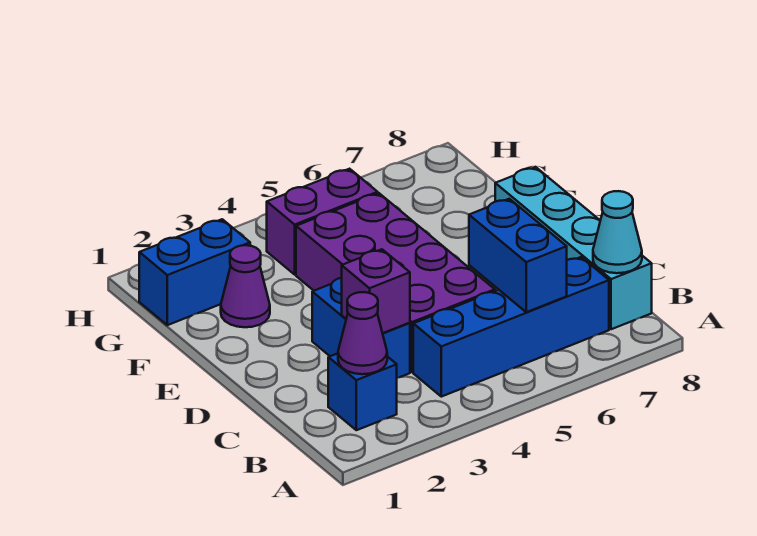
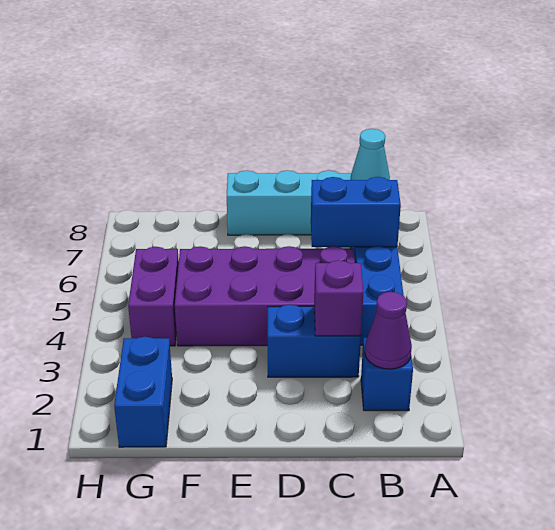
purple cone F2 level 1 -> none

